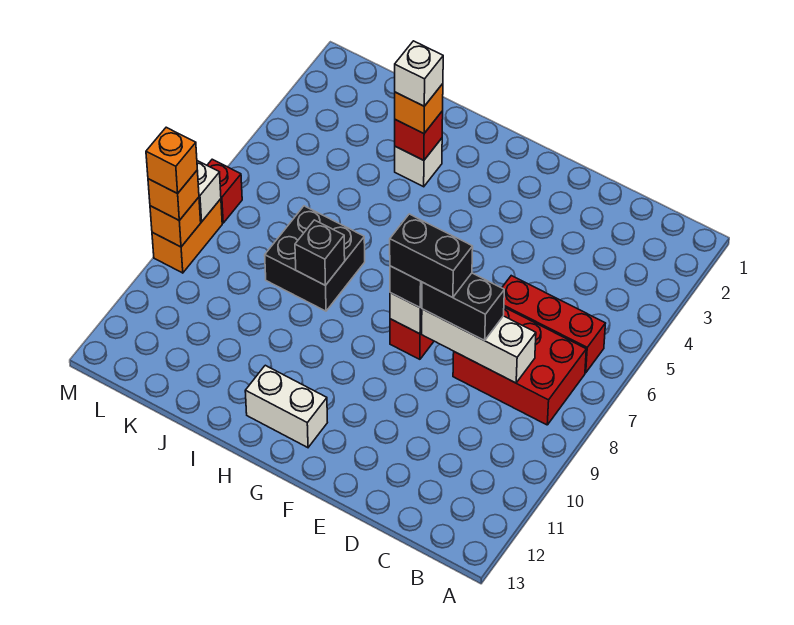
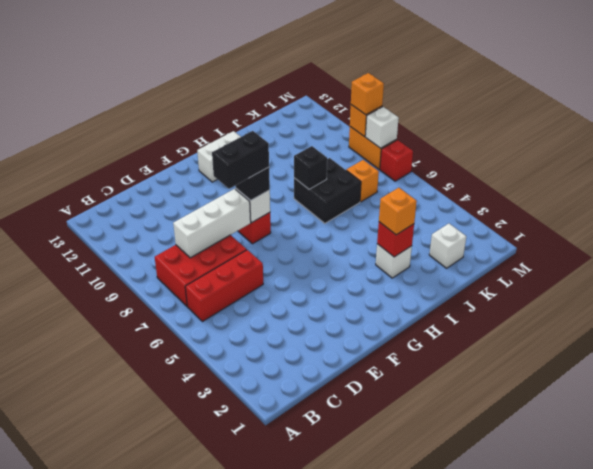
black brick D8:E8 level 3 -> none
white brick I3 level 4 -> white brick K2 level 1
orange brick M9 level 4 -> orange brick K7 level 1

